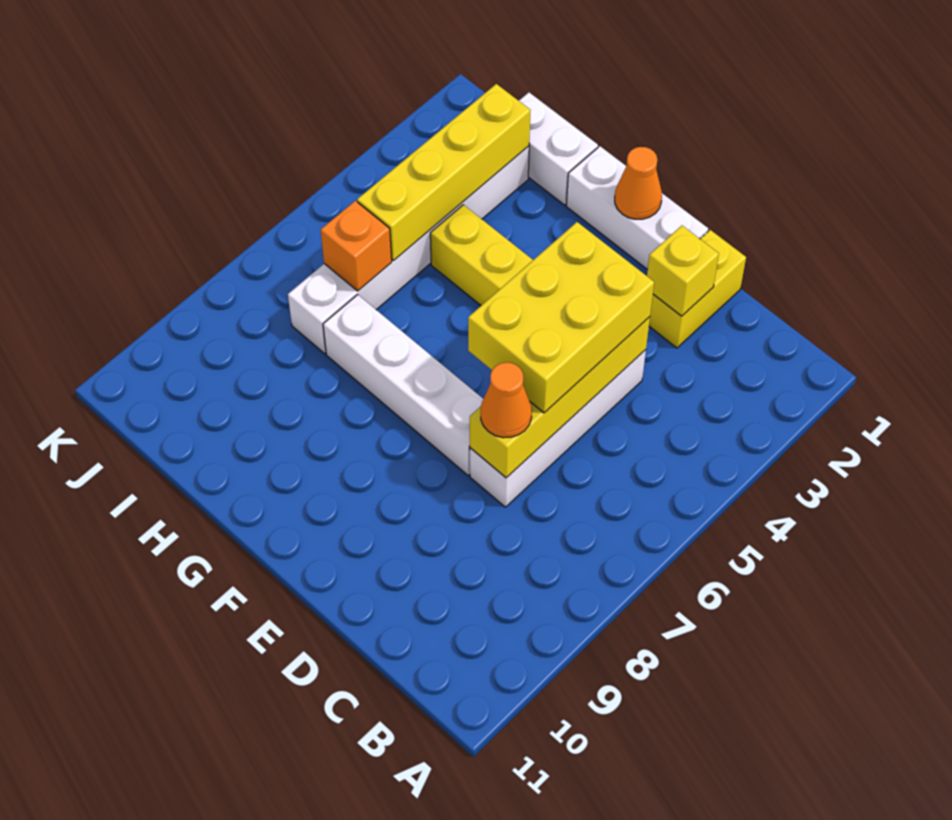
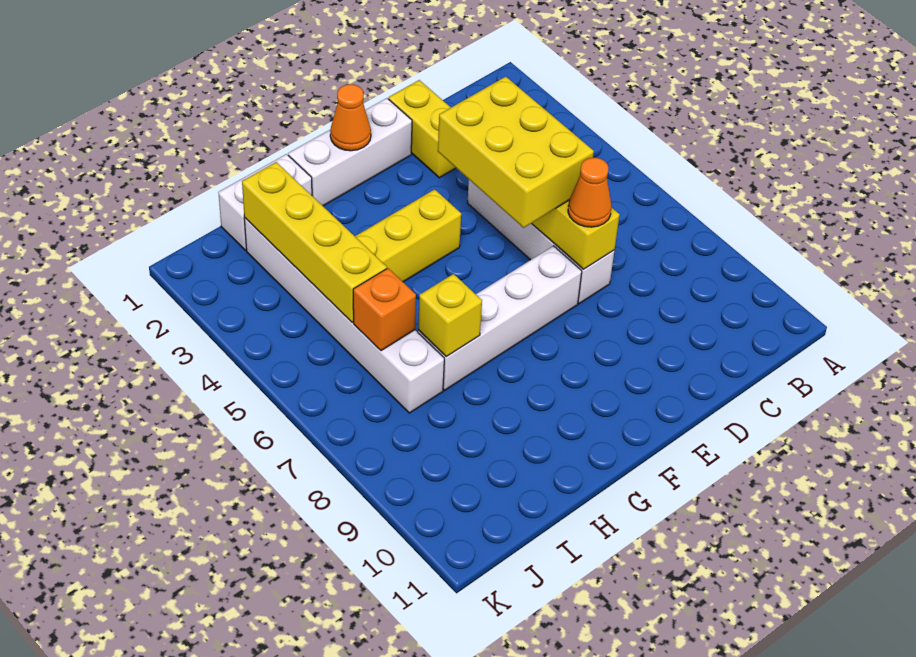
yellow brick D2 level 2 -> yellow brick H7 level 2

